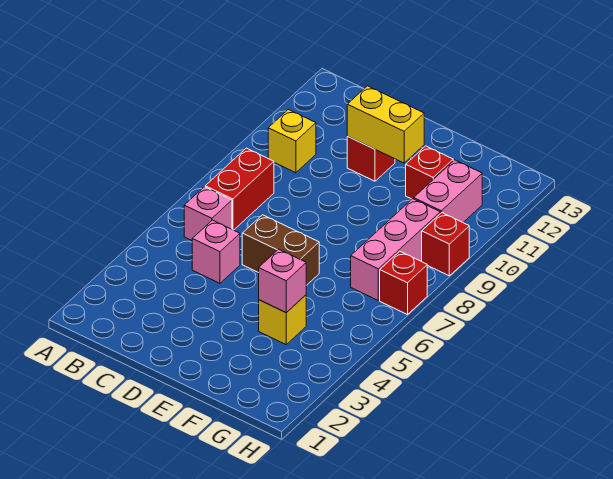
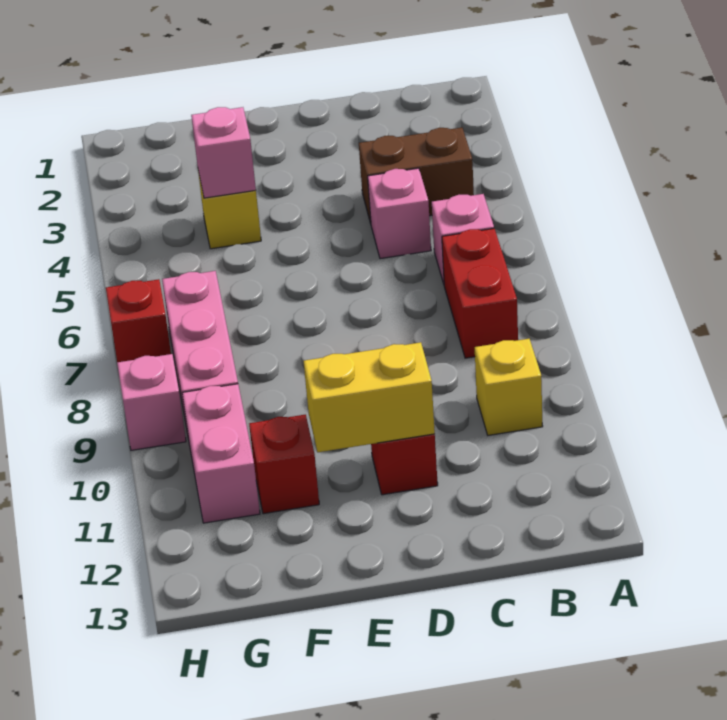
brown brick D6:E6 level 1 -> brown brick B4:C4 level 1
red brick H9 level 1 -> pink brick H9 level 1

